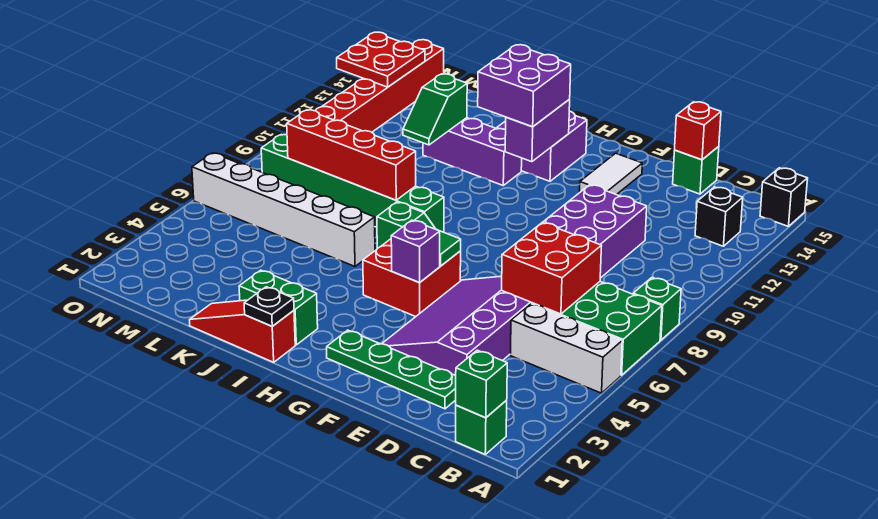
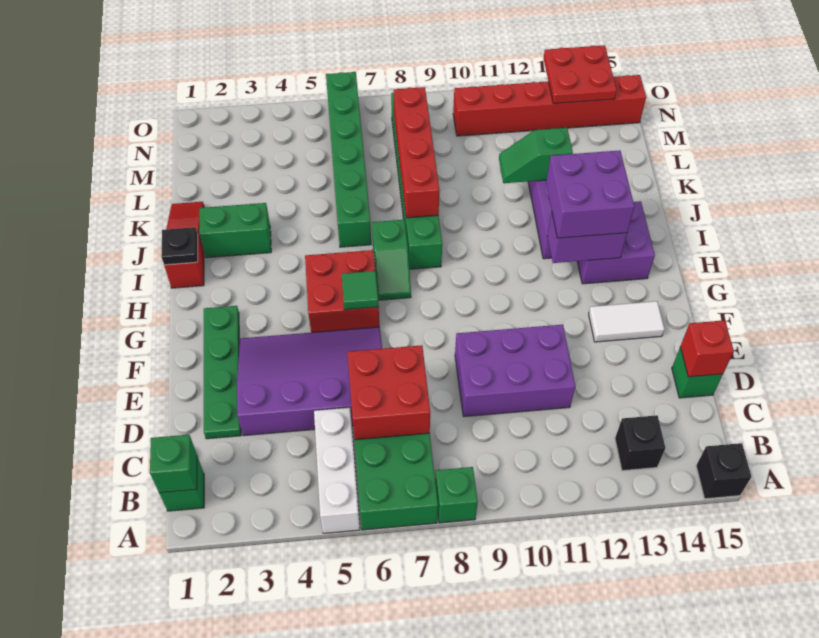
purple brick G5 level 2 -> none
green brick I2:J2 level 1 -> green brick J2:J3 level 1
white brick J6:O6 level 1 -> green brick J6:O6 level 1

